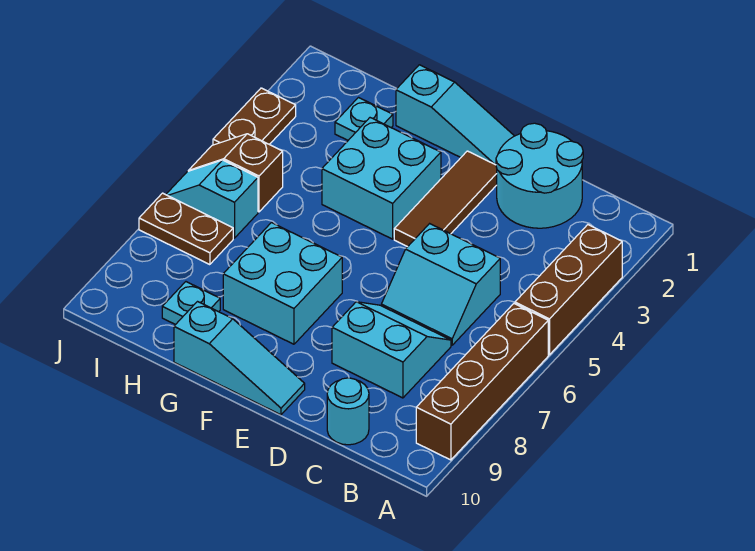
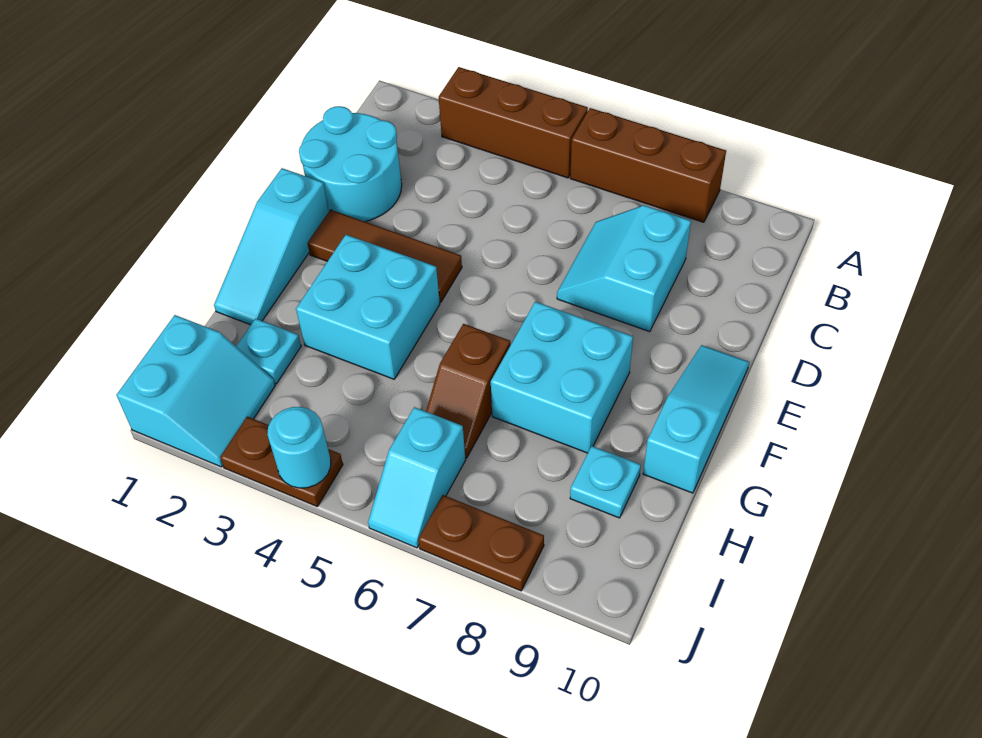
brown brick A6:A9 level 1 -> brown brick A6:A8 level 1
cyan slope C5:D6 level 1 top 5 -> cyan slope I1:J2 level 1 top 1
cyan round brick C10 level 1 -> cyan round brick J4 level 2
cyan slope E1:G1 level 1 top G -> cyan slope E1:G1 level 1 top E
brown slope I5:J5 level 1 top I -> brown slope G6:H6 level 1 top G
brown plate I7:J7 level 1 -> brown plate J7:J8 level 1

